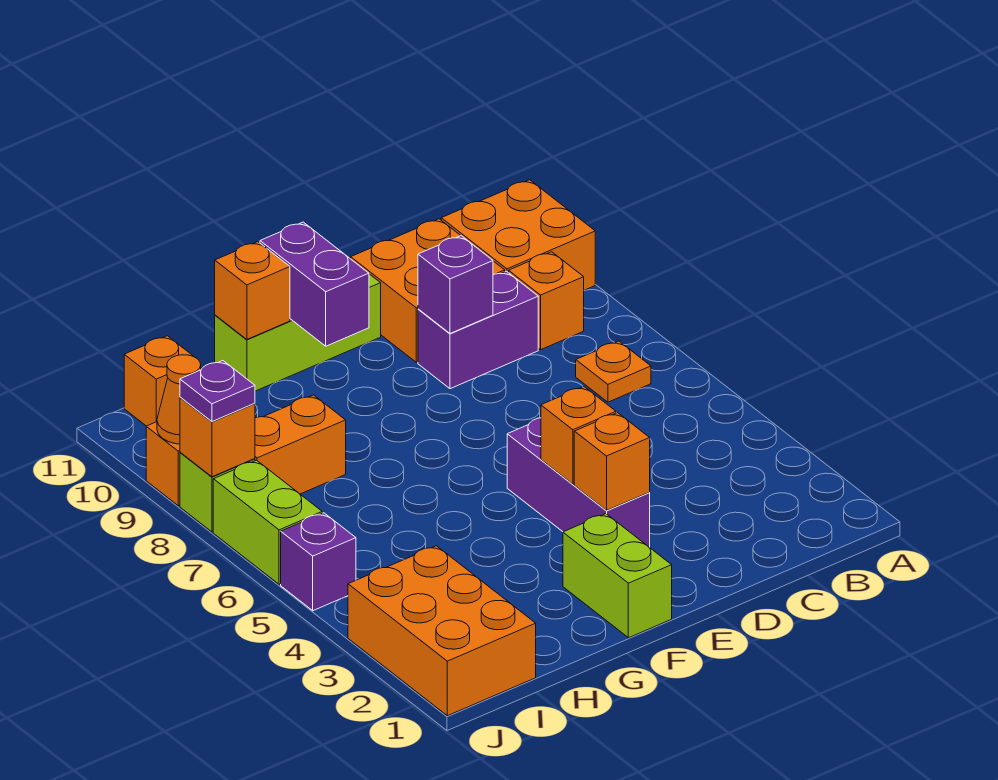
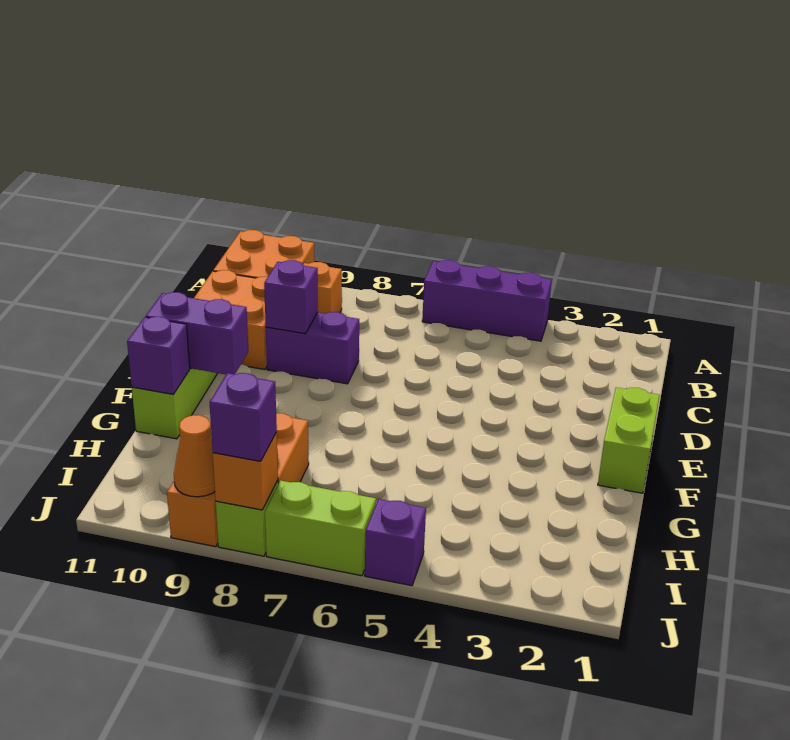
orange plate B7 level 1 -> none
purple brick C9:D9 level 1 -> purple brick D8:D9 level 1
purple brick E3:E5 level 1 -> purple brick A4:A6 level 1
orange brick E3 level 2 -> none
orange brick E4 level 2 -> none
lime brick F1:F2 level 1 -> lime brick E1:F1 level 1
orange brick G11 level 2 -> purple brick G11 level 2
orange brick I1:J3 level 1 -> none
orange brick I11 level 1 -> none
purple plate J8 level 3 -> purple brick J8 level 3

